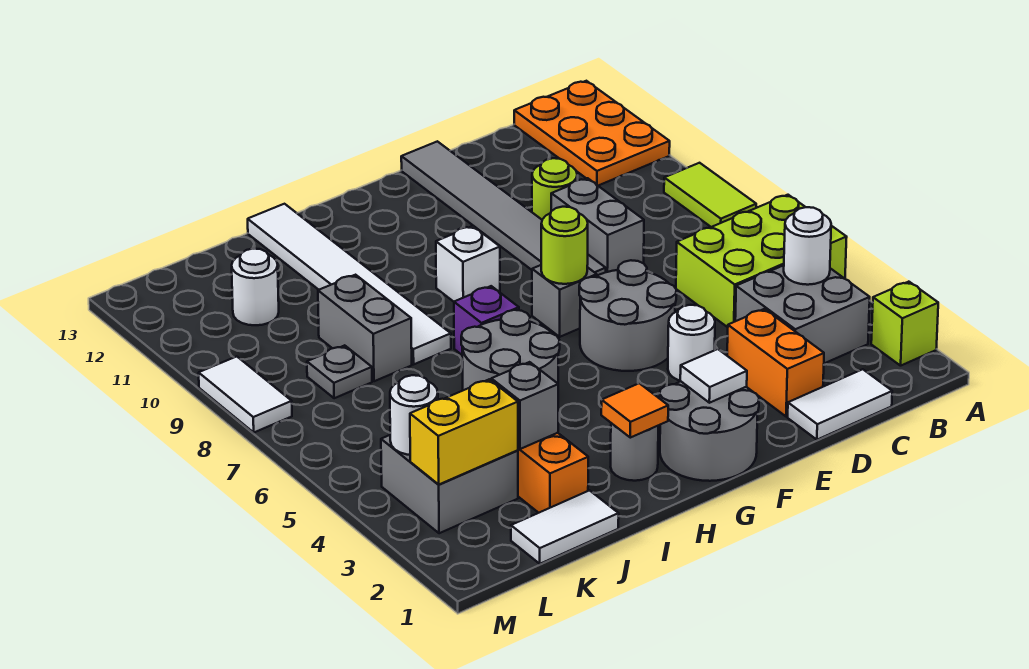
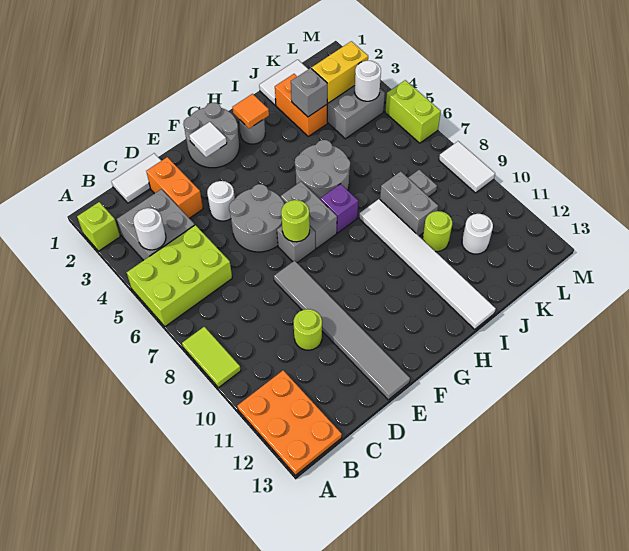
grey brick D8:D9 level 1 -> grey brick G6:G7 level 1
white brick G9 level 1 -> none
none -> lime round brick J10 level 1
none -> lime brick M5:M6 level 1

